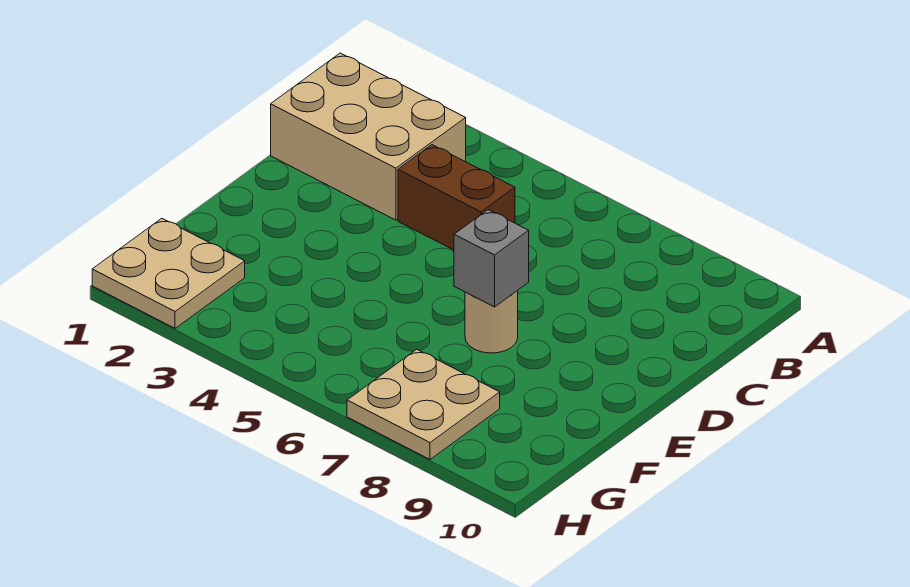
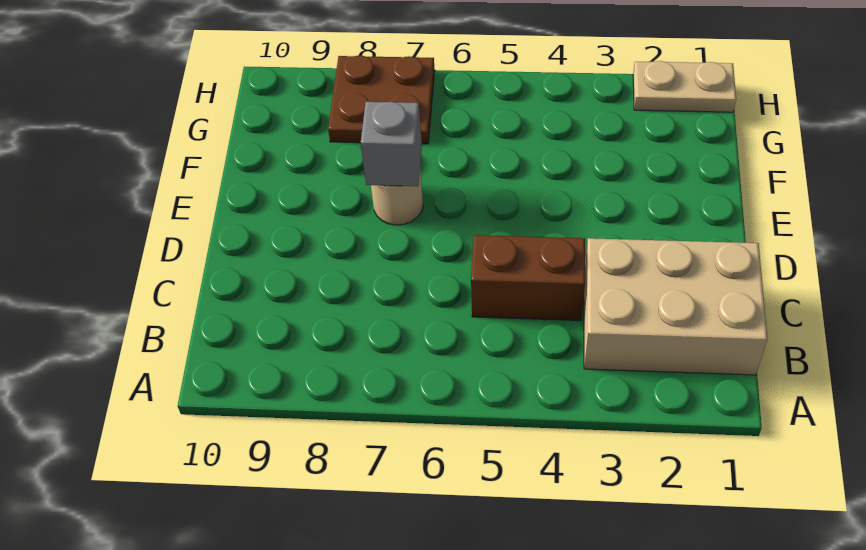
tan plate G1:H2 level 1 -> tan plate H1:H2 level 1
tan plate G7:H8 level 1 -> brown plate G7:H8 level 1

